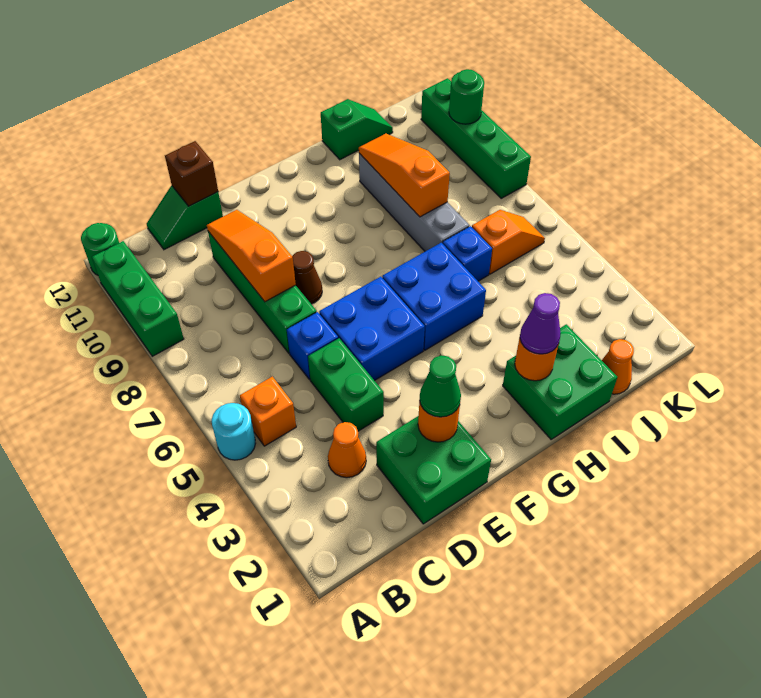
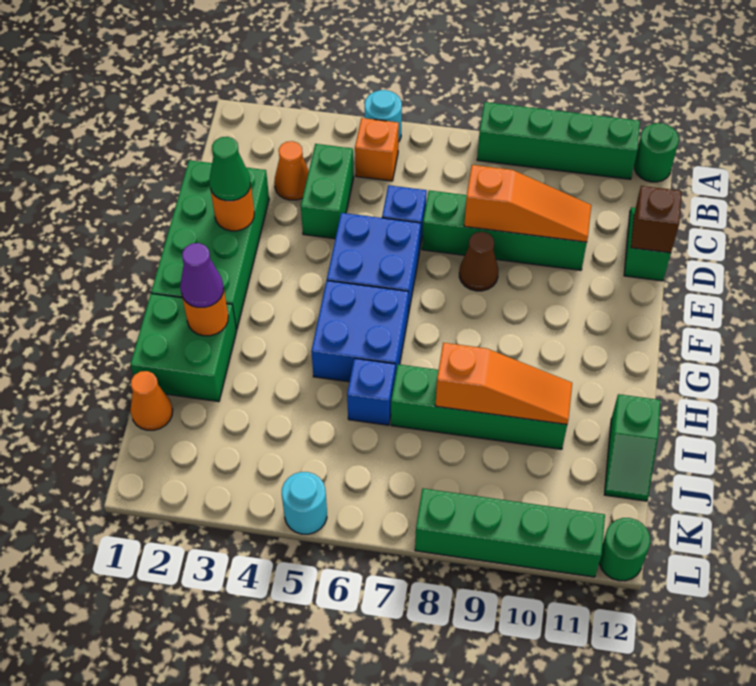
green brick A9:A11 level 1 -> green brick A8:A11 level 1
green brick D1:E2 level 1 -> green brick D1:G2 level 1
green brick D4:D5 level 1 -> green brick C4:D4 level 1
grey brick I7:I10 level 1 -> green brick I7:I10 level 1
orange slope J6:K6 level 1 top J -> none
none -> cyan round brick L5 level 1
green round brick L10 level 2 -> green round brick L12 level 1

